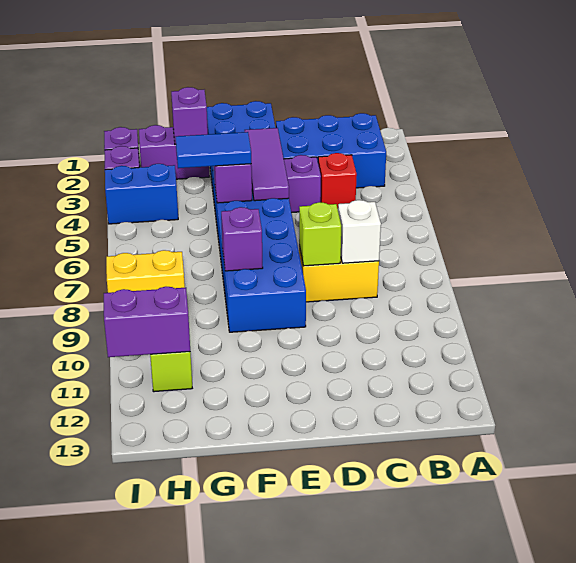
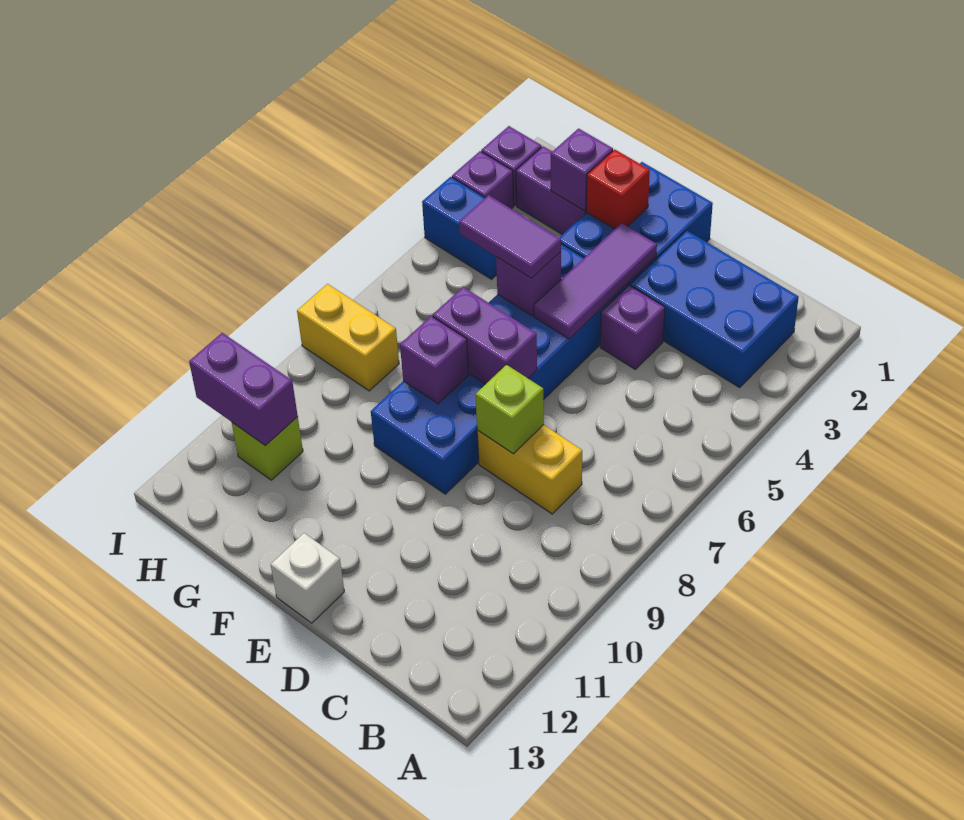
red brick C4 level 1 -> red brick F2 level 2
white brick C8 level 2 -> white brick E13 level 1
none -> purple brick E7:F7 level 2
blue tile F5:G5 level 3 -> purple tile F5:G5 level 3

